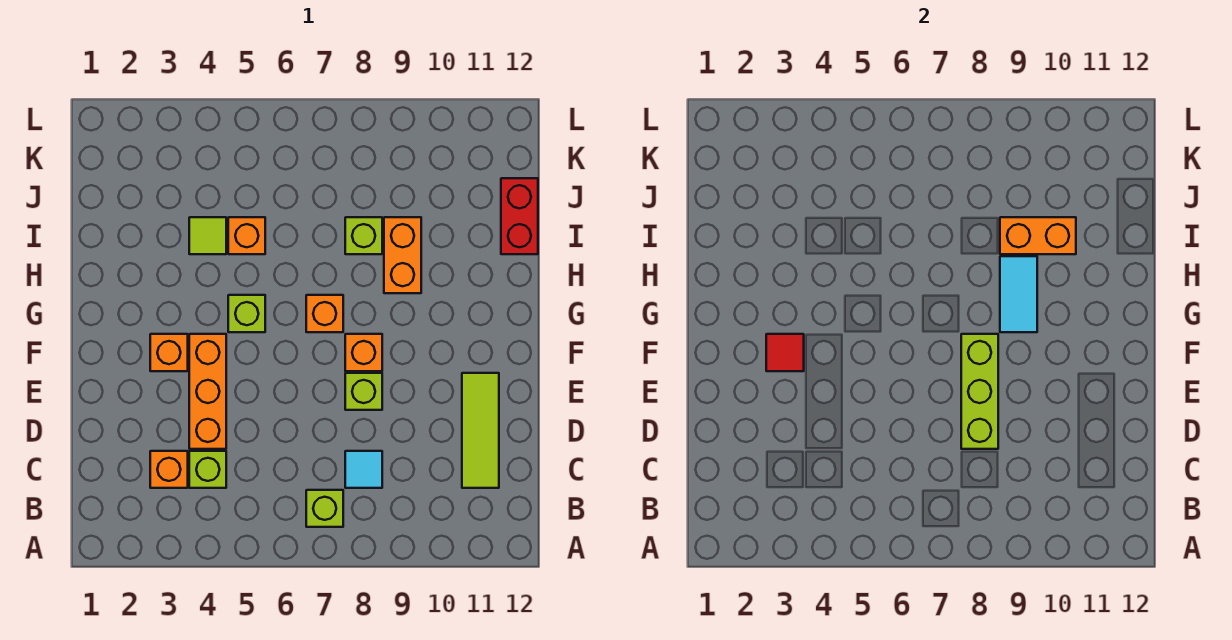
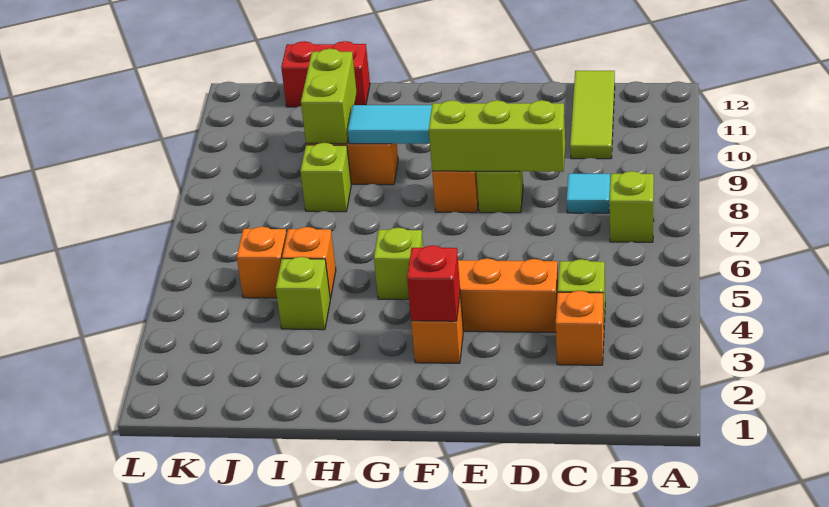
lime tile C11:E11 level 1 -> lime tile C10:C12 level 1
red tile F3 level 2 -> red brick F3 level 2
orange brick G7 level 1 -> orange brick J5 level 1
lime tile I4 level 1 -> lime brick I4 level 1
orange brick I9:I10 level 2 -> lime brick I9:I10 level 2

